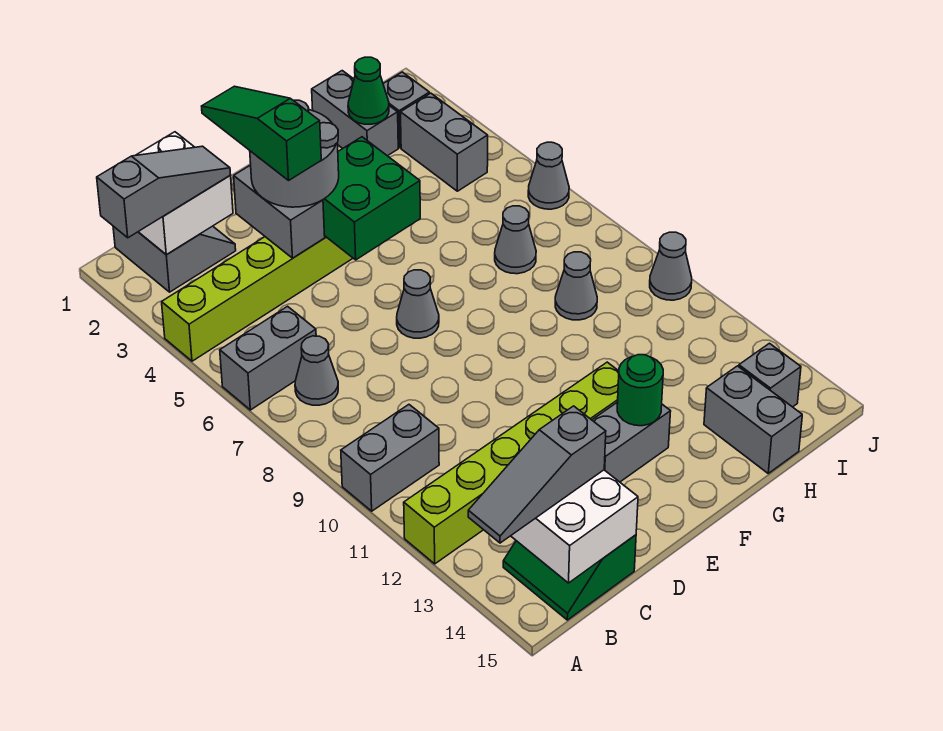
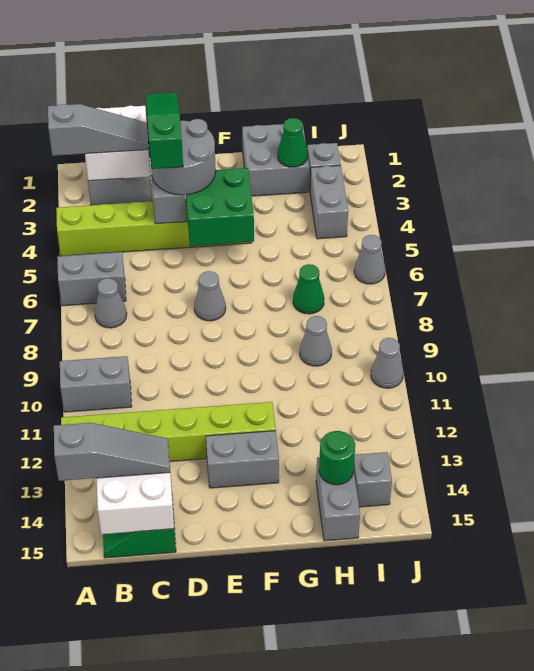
grey slope A14:C14 level 3 top C -> grey slope A14:C14 level 3 top A
green round brick F13 level 2 -> green round brick H14 level 2
grey brick H1:H2 level 1 -> grey brick G1:H2 level 1
grey cone H7 level 1 -> green cone H7 level 1

